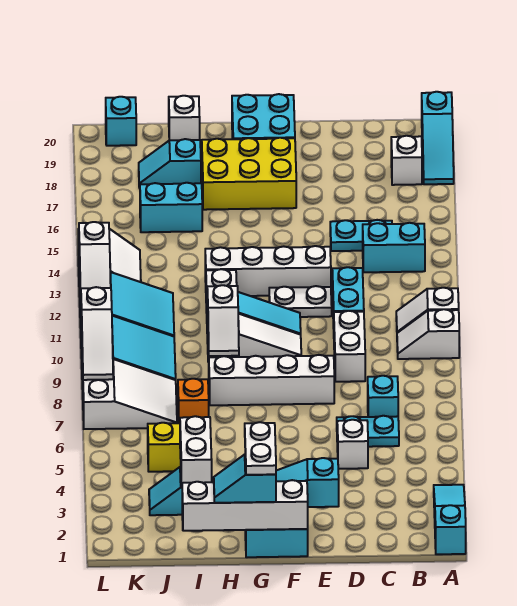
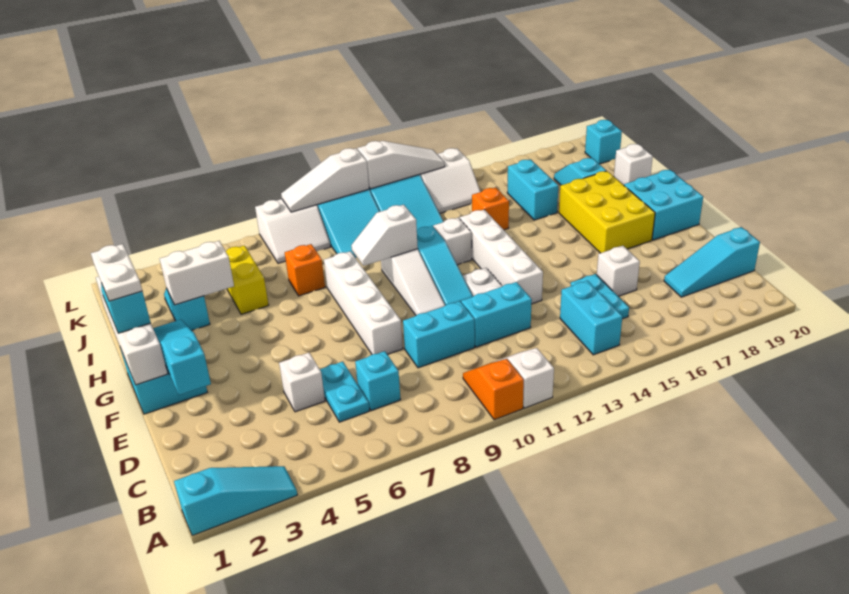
white slope A10:B10 level 1 top A -> orange slope A10:B10 level 1 top A
cyan slope A18:A20 level 1 top 20 -> cyan slope C18:C20 level 1 top 20
white brick B18 level 1 -> white brick D16 level 1
white brick D9:D10 level 1 -> cyan brick D9:D10 level 1
white plate G1:G2 level 4 -> white plate G1:H1 level 4
none -> orange brick I14 level 1
white slope J7:L8 level 1 top L -> white slope K7:L8 level 1 top L
white slope L11:L13 level 2 top 13 -> white slope L11:L13 level 2 top 11

